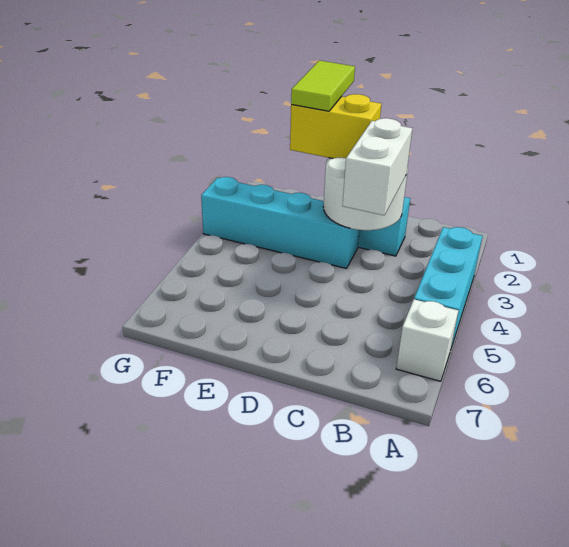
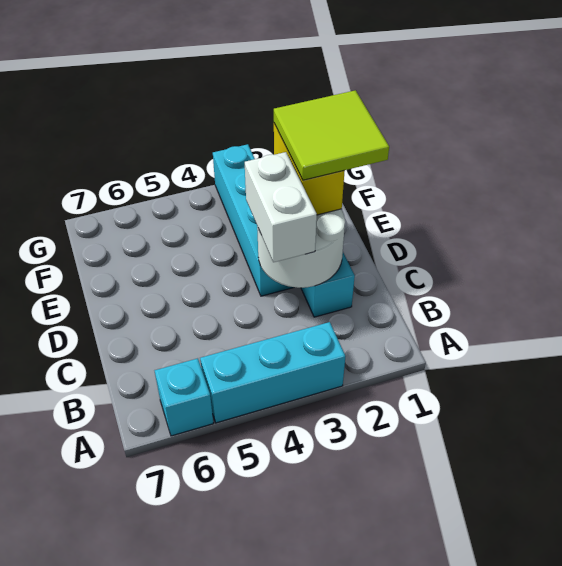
white brick A6 level 1 -> cyan brick A6 level 1
white brick C3:C4 level 3 -> white brick C3:D3 level 3
lime tile E1:E2 level 4 -> lime tile D1:E2 level 4

